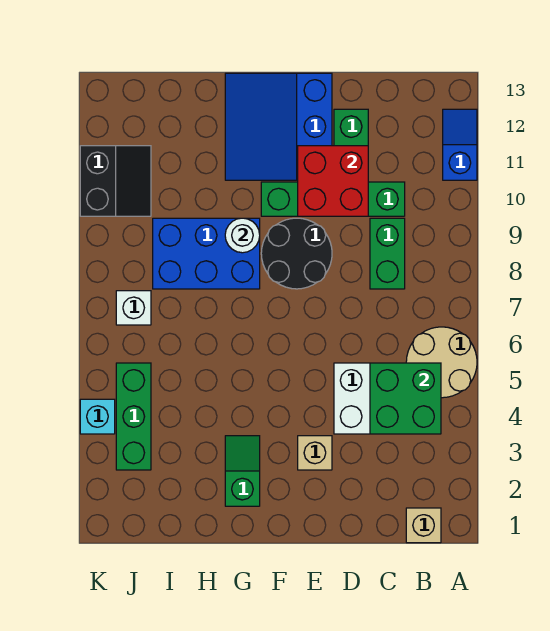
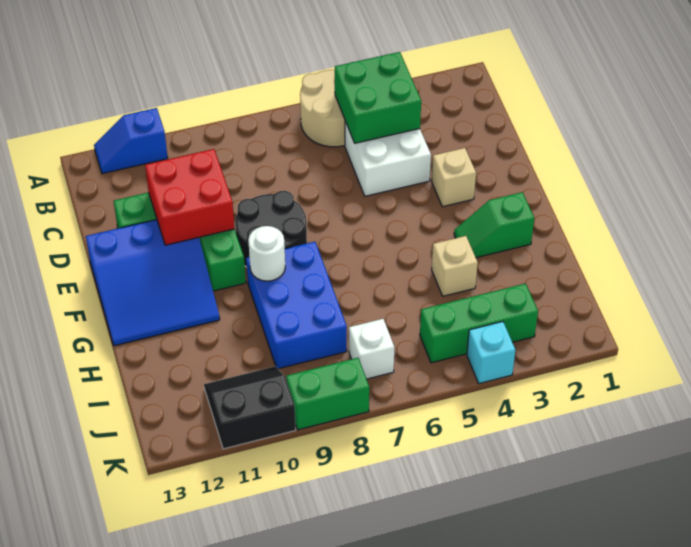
tan brick B1 level 1 -> tan brick H4 level 1
green brick C8:C9 level 1 -> green brick K8:K9 level 1

